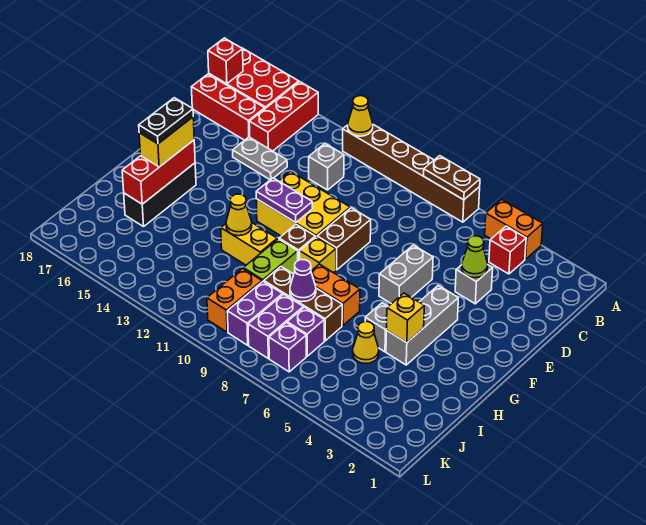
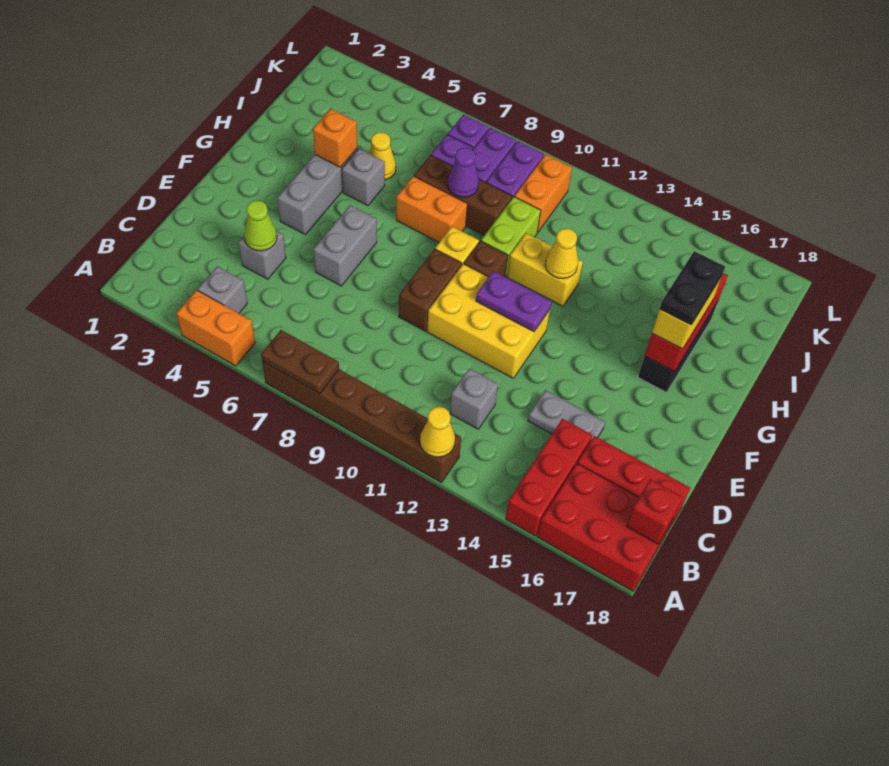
red brick B4 level 1 -> grey brick B4 level 1
yellow brick H4 level 2 -> orange brick H4 level 2

